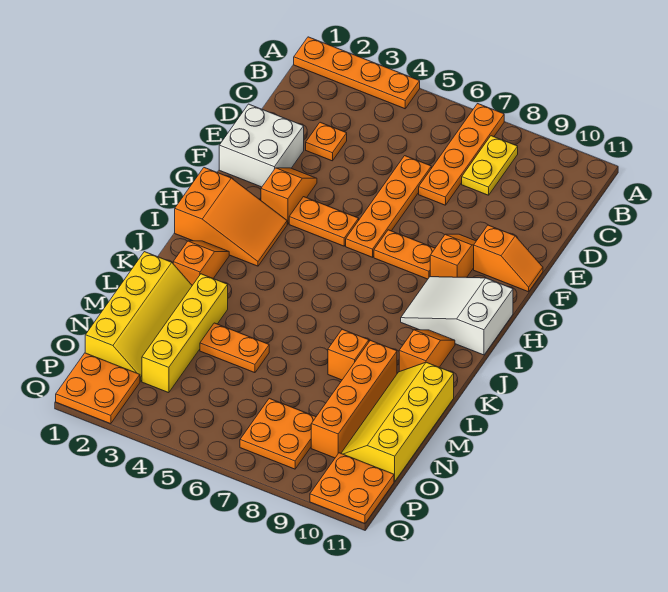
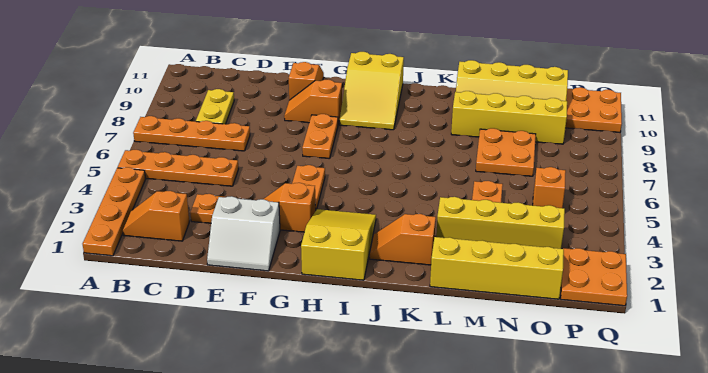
yellow plate B8:C8 level 1 -> yellow plate C8:C9 level 1
orange plate D6:G6 level 1 -> orange plate A5:D5 level 1
white brick E1:F2 level 1 -> white slope E1:F2 level 1 top 2
orange slope H1:I3 level 1 top 1 -> yellow slope H1:I3 level 1 top 1
white slope H9:I11 level 1 top 11 -> yellow slope H9:I11 level 1 top 11
orange slope J10:K10 level 1 top K -> orange slope B2:C2 level 1 top C
orange brick L8 level 1 -> orange brick O5 level 1
orange brick L9:O9 level 1 -> yellow brick L9:O9 level 1
orange plate O7:P8 level 1 -> orange plate M7:N8 level 1

